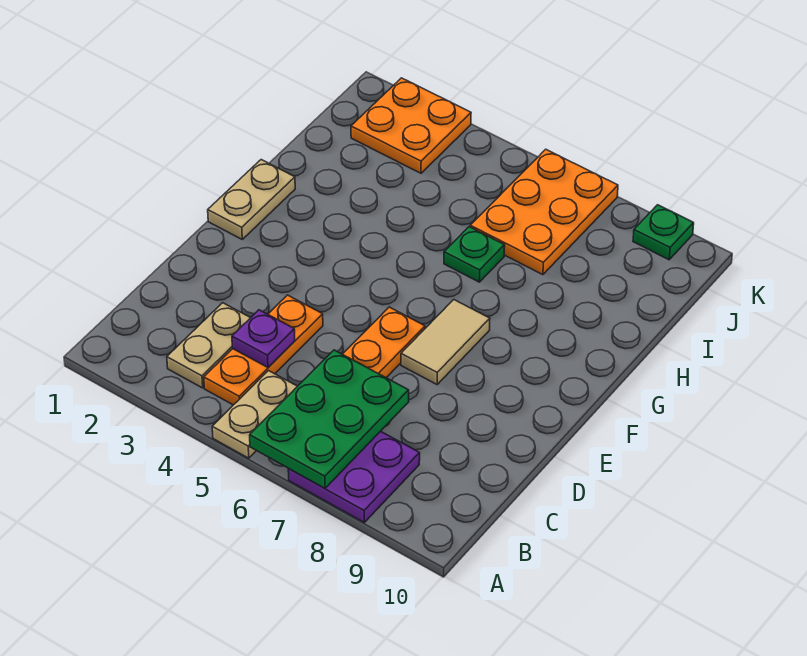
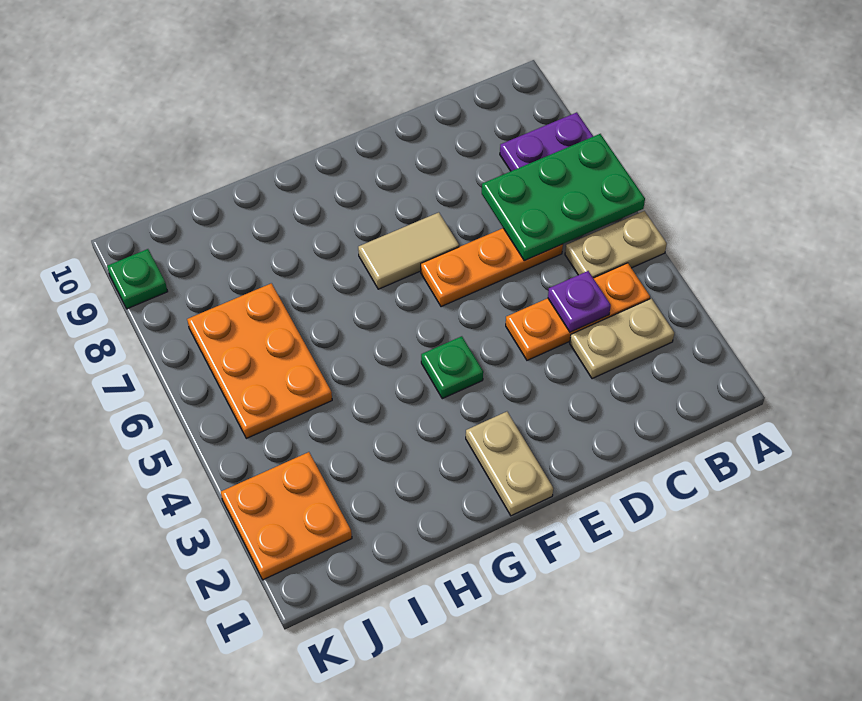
tan plate F1:G1 level 1 -> tan plate F1:F2 level 1
green plate H6 level 1 -> green plate F4 level 1
orange plate I6:K7 level 1 -> orange plate I5:J7 level 1

